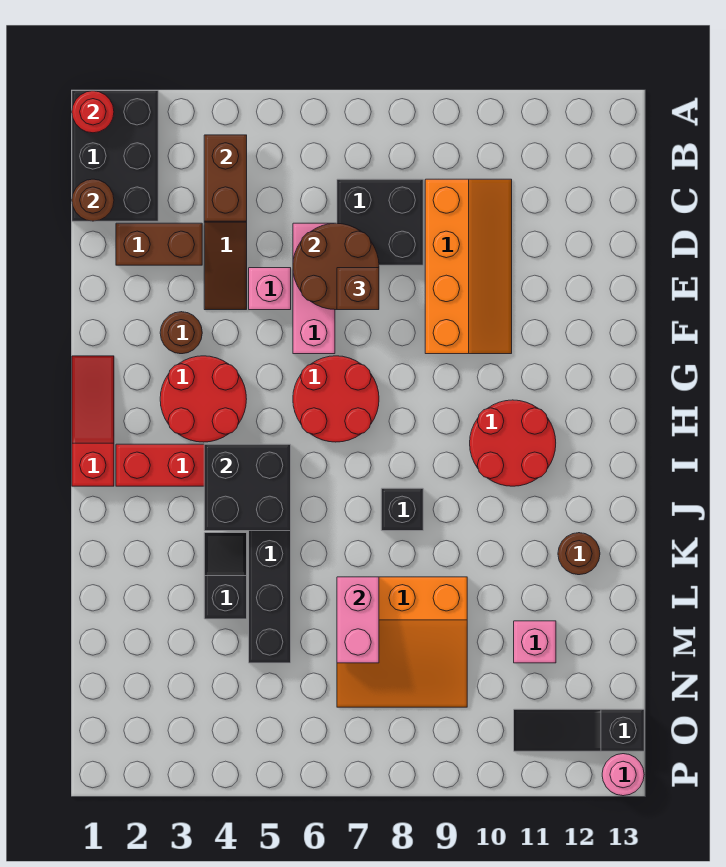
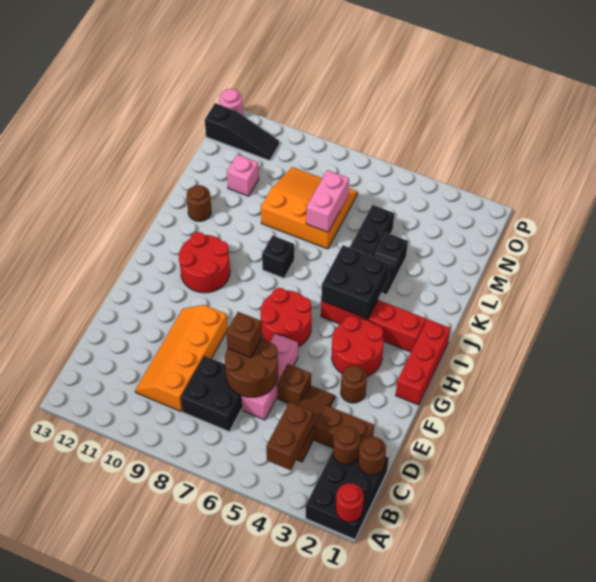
none -> brown round brick C2 level 2
pink brick E5 level 1 -> brown brick E5 level 1
red slope G1:I1 level 1 top I -> red brick G1:I1 level 1

